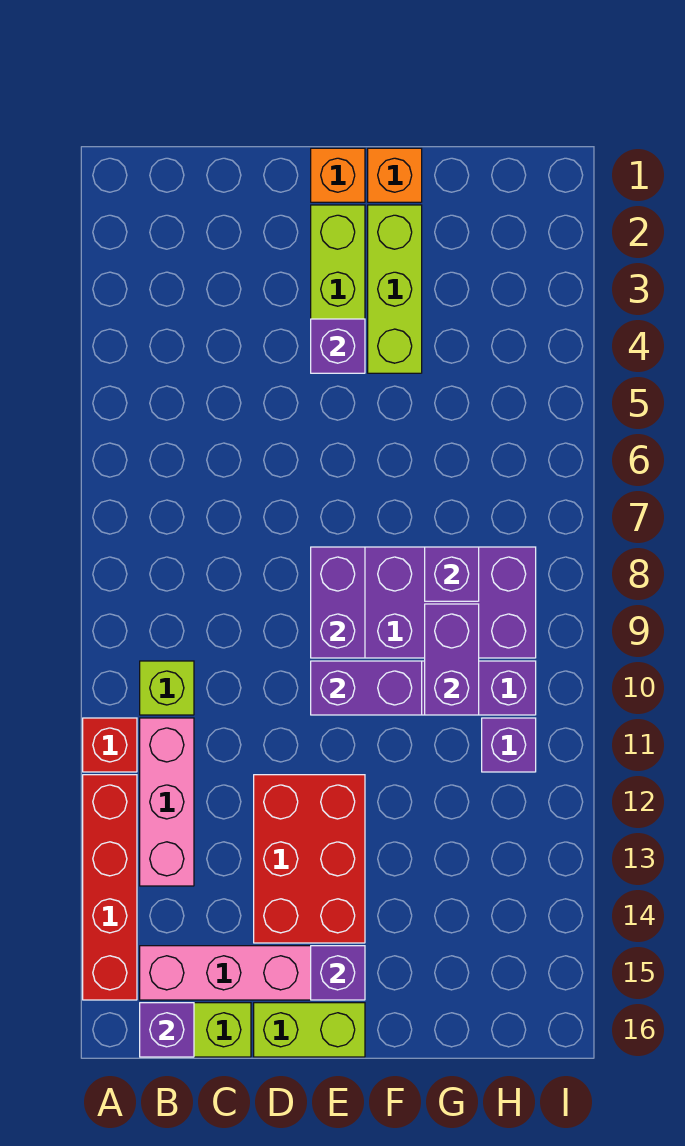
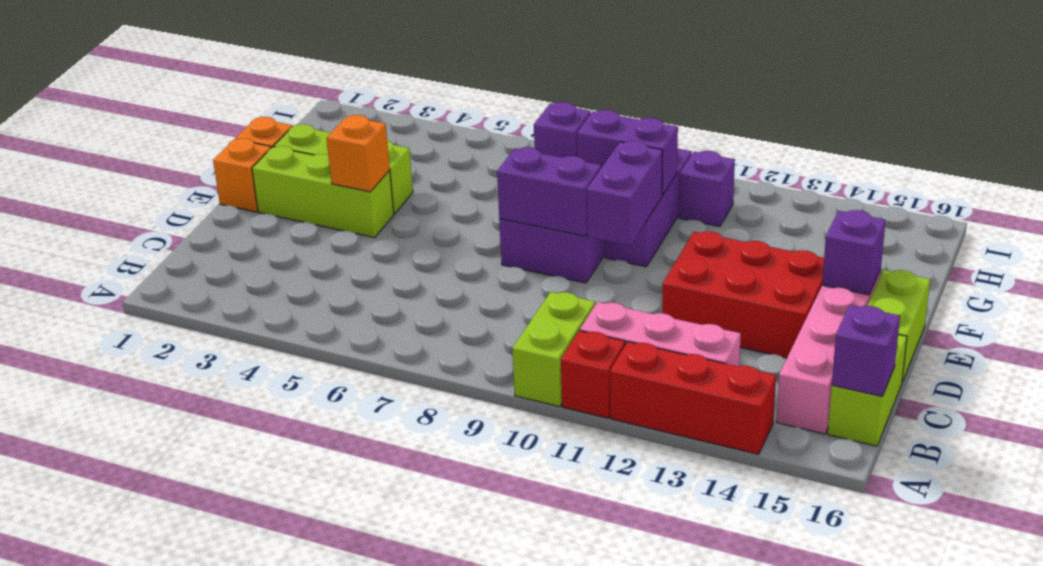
red brick A12:A15 level 1 -> red brick A12:A14 level 1
lime brick B10 level 1 -> lime brick A10:B10 level 1
purple brick E4 level 2 -> orange brick E4 level 2

